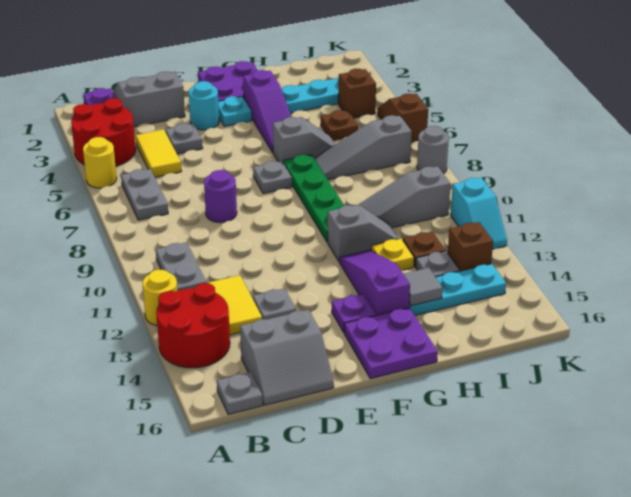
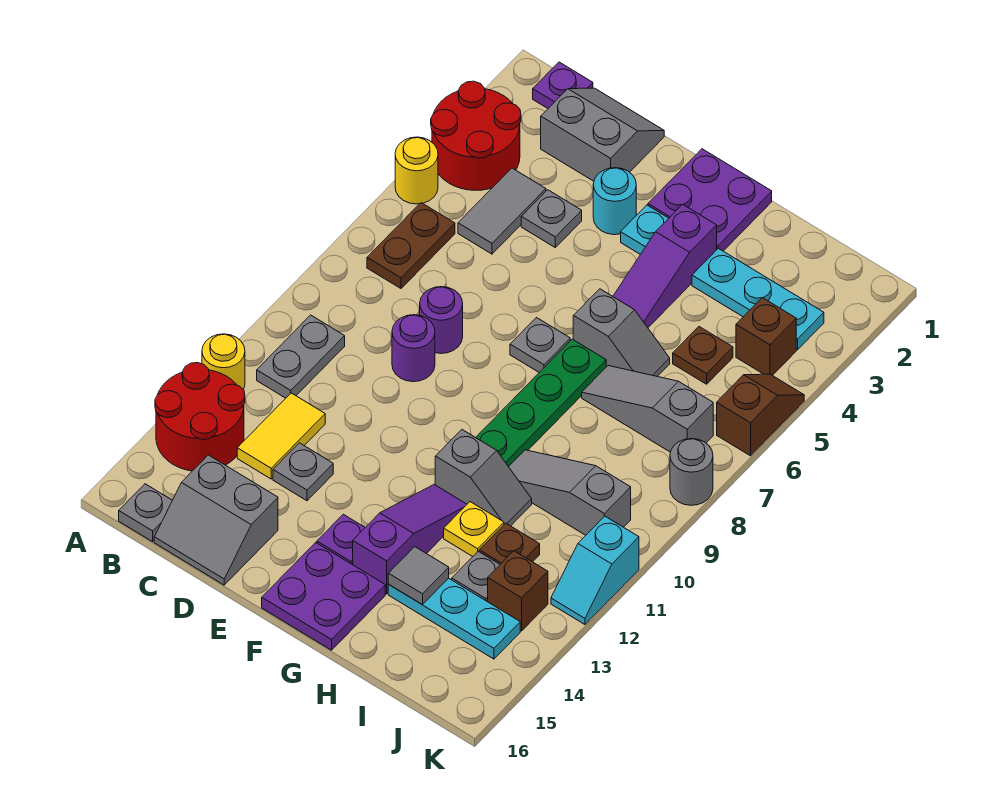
grey plate B6:B7 level 1 -> brown plate B6:B7 level 1
yellow tile C4:C5 level 1 -> grey tile C4:C5 level 1
none -> purple round brick D9 level 1

